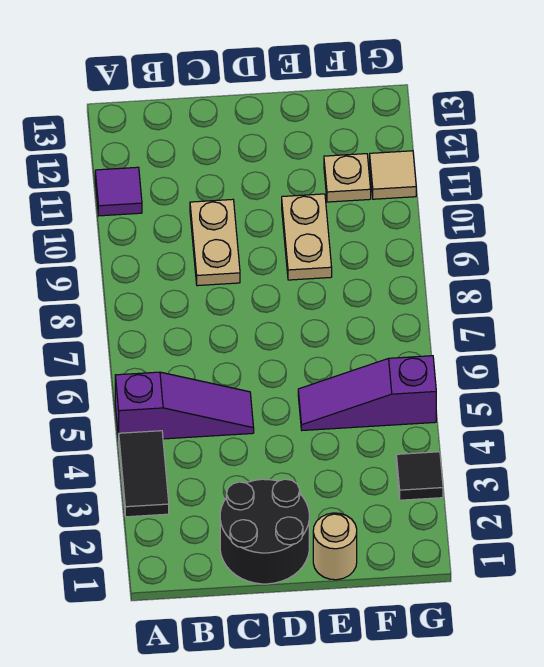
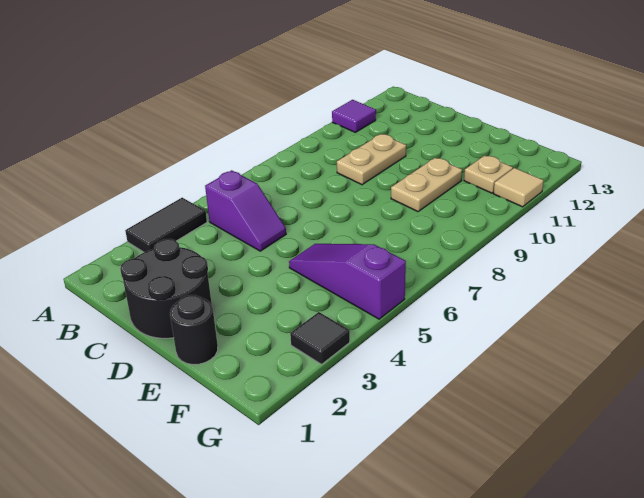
purple slope A5:C5 level 1 top A -> purple slope B5:C5 level 1 top B
tan round brick E1 level 1 -> black round brick E1 level 1

